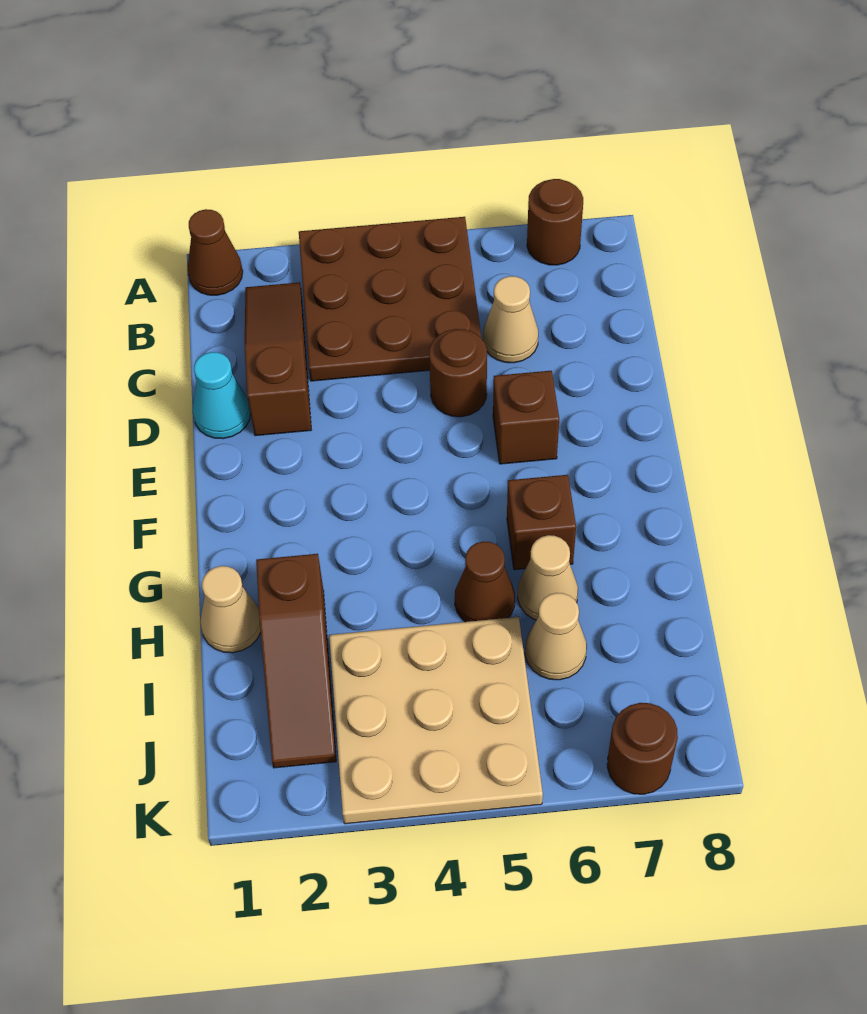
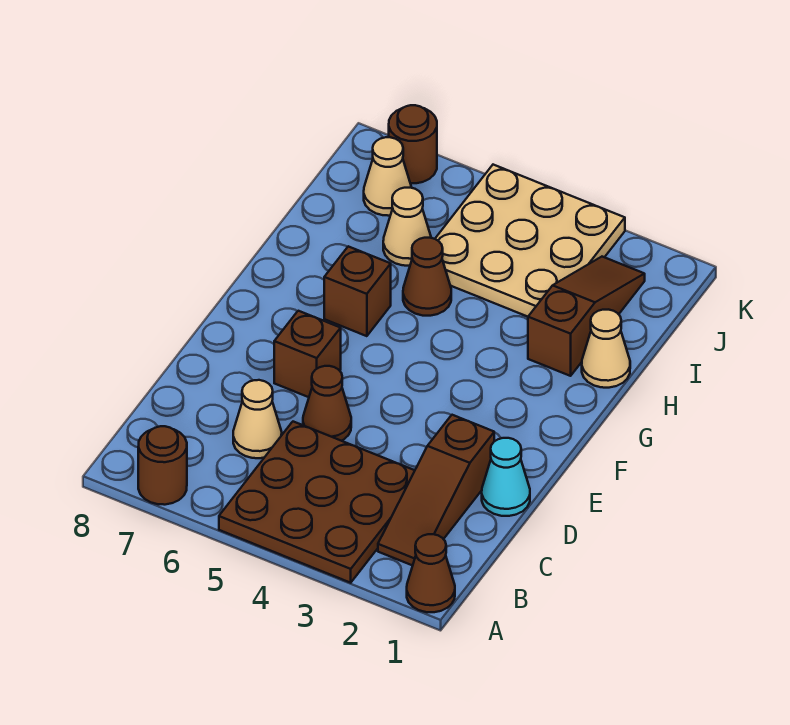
brown round brick D5 level 1 -> brown cone D5 level 1
tan cone H6 level 1 -> tan cone J7 level 1

